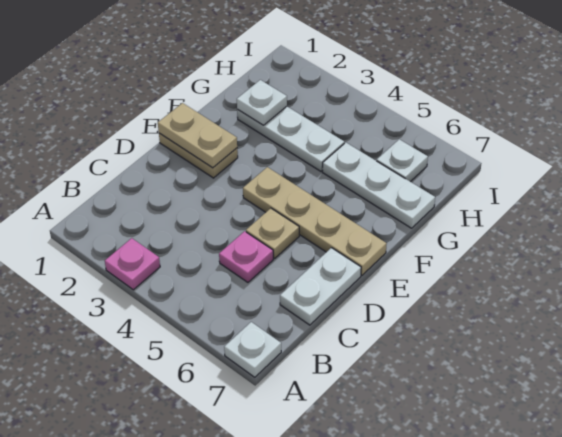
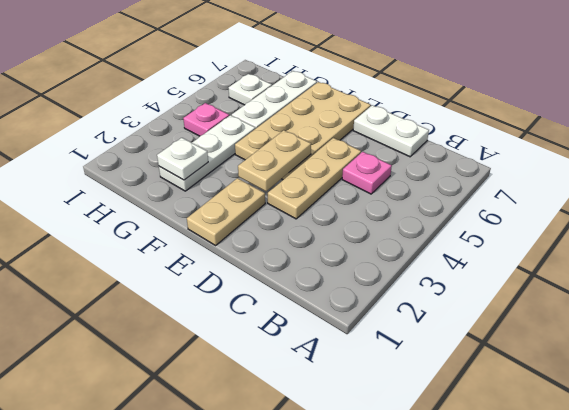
pink plate A3 level 1 -> pink plate H4 level 1
white plate A7 level 1 -> none
tan plate D5 level 1 -> tan plate D3:D5 level 1
tan plate E1:E2 level 2 -> tan plate E3:E4 level 2
tan plate E4:E7 level 1 -> tan plate E4:F7 level 1

